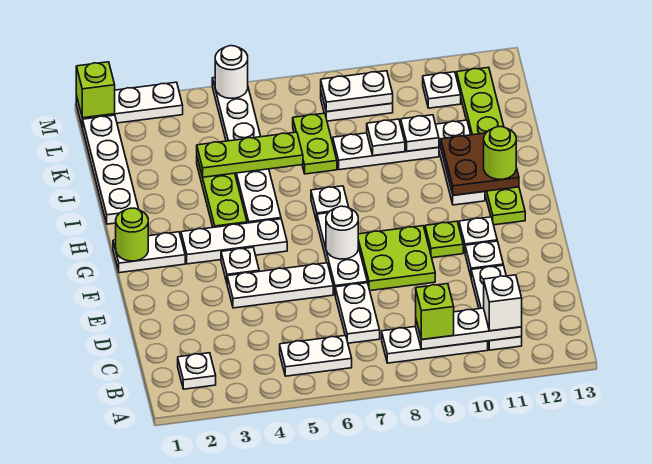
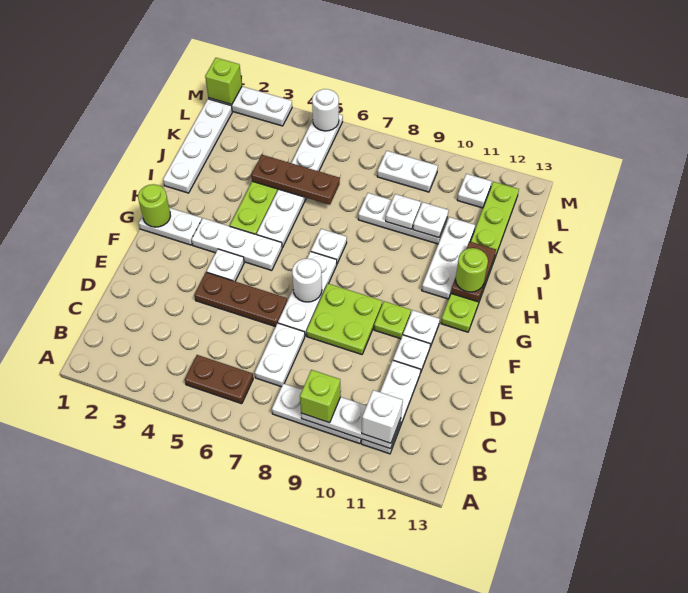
white plate B2 level 1 -> none
white plate B5:B6 level 1 -> brown plate B5:B6 level 1
white plate E4:E6 level 1 -> brown plate E4:E6 level 1
brown plate H11:I12 level 2 -> brown plate H12:I12 level 2
lime plate J4:J6 level 2 -> brown plate J4:J6 level 2
lime plate J7:K7 level 1 -> none
white plate L8:L9 level 2 -> none

